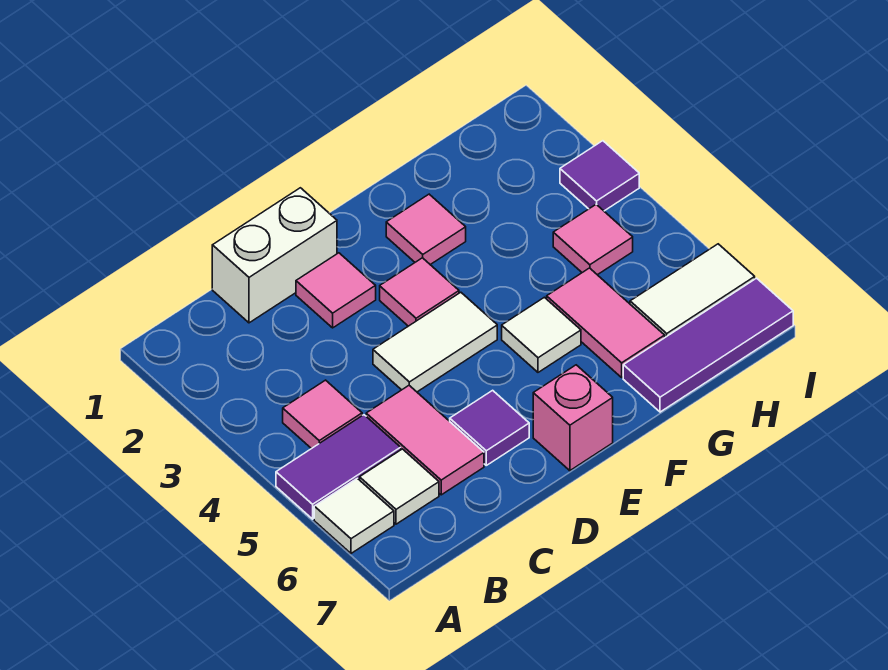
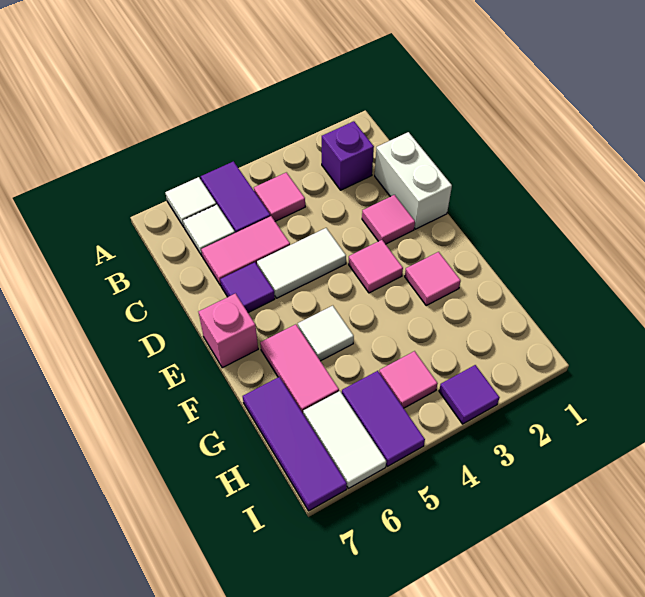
none -> purple brick B2 level 1
white tile D4:E4 level 1 -> white tile D4:D5 level 1
pink tile G5:G6 level 1 -> pink tile F6:G6 level 1
none -> purple tile H5:I5 level 1

